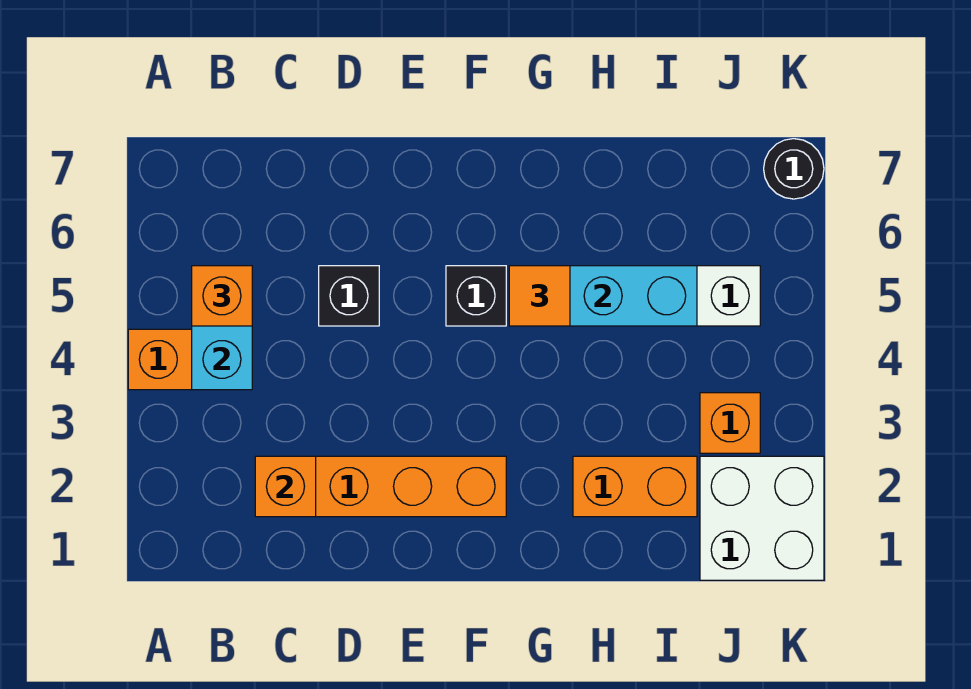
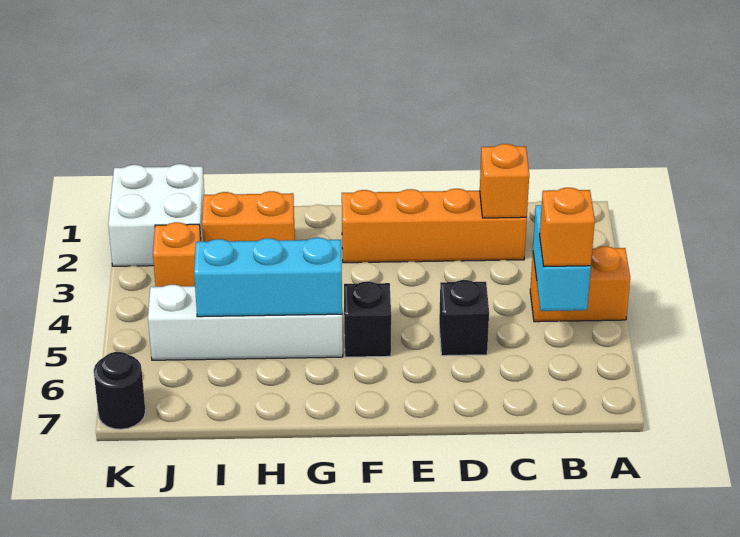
orange tile G5 level 3 -> none

